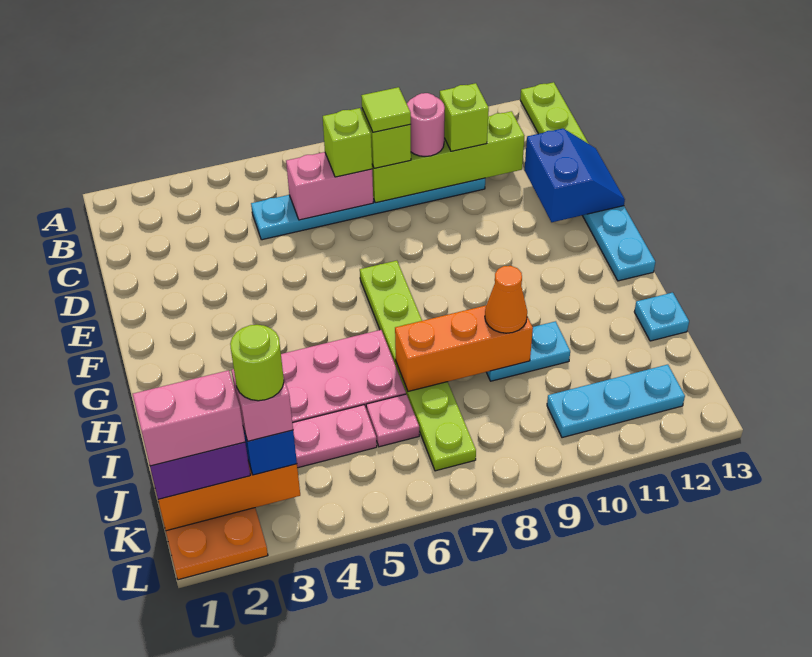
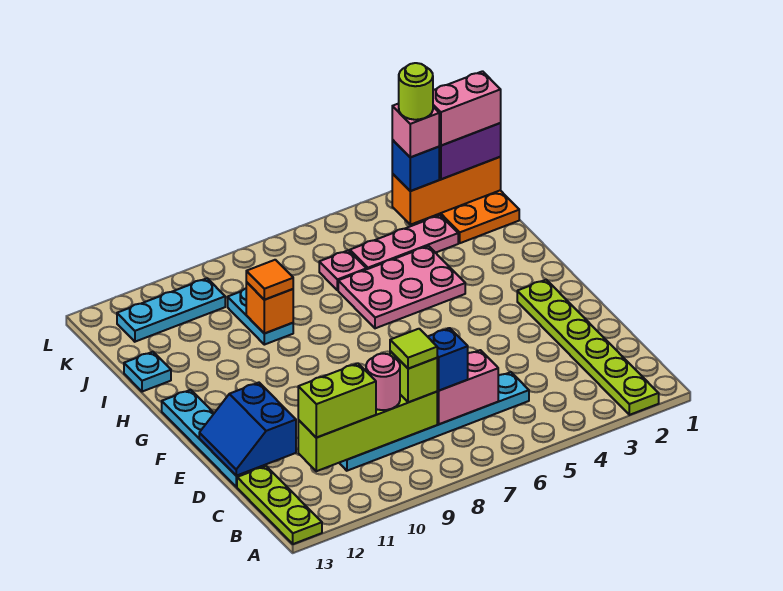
lime brick C7 level 3 -> blue brick C7 level 3
lime brick C10 level 3 -> lime brick C10:C11 level 3
lime plate F7:K7 level 1 -> lime plate A2:F2 level 1
orange brick I7:I9 level 2 -> orange brick I9 level 2
cyan plate I9:I10 level 1 -> cyan plate I9:J9 level 1
orange cone I9 level 3 -> orange tile I9 level 3

